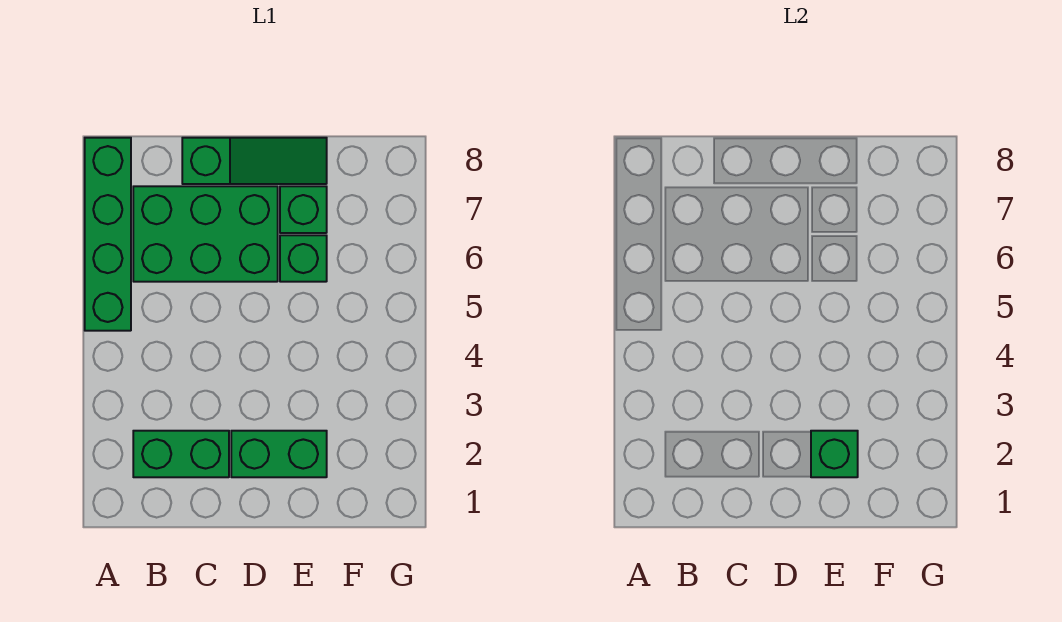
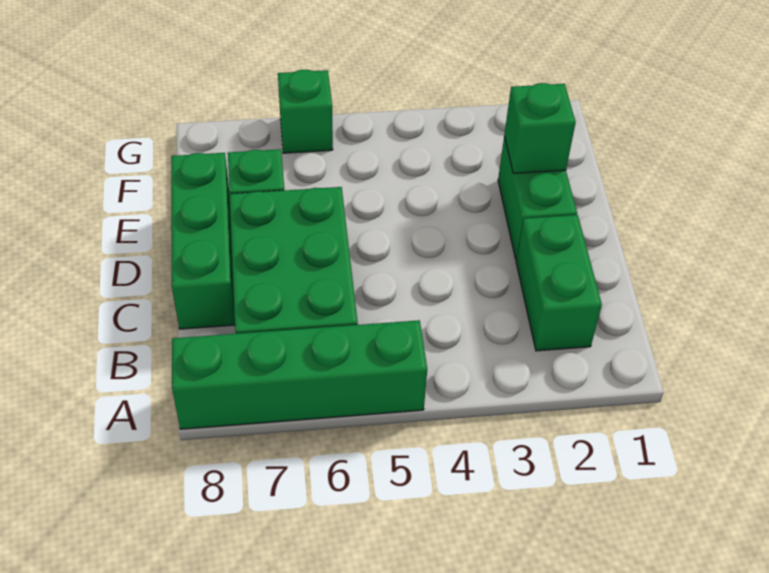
green slope C8:E8 level 1 top C -> green brick C8:E8 level 1
green brick E6 level 1 -> green brick G6 level 1

